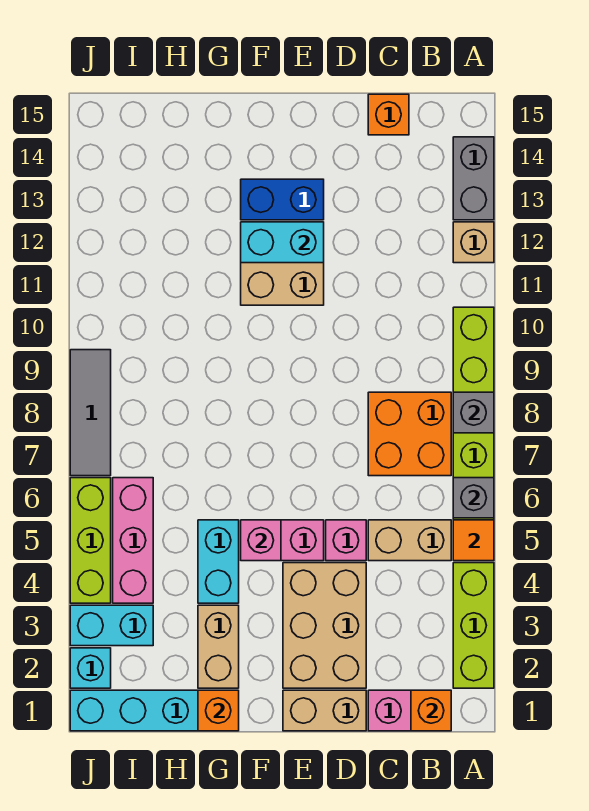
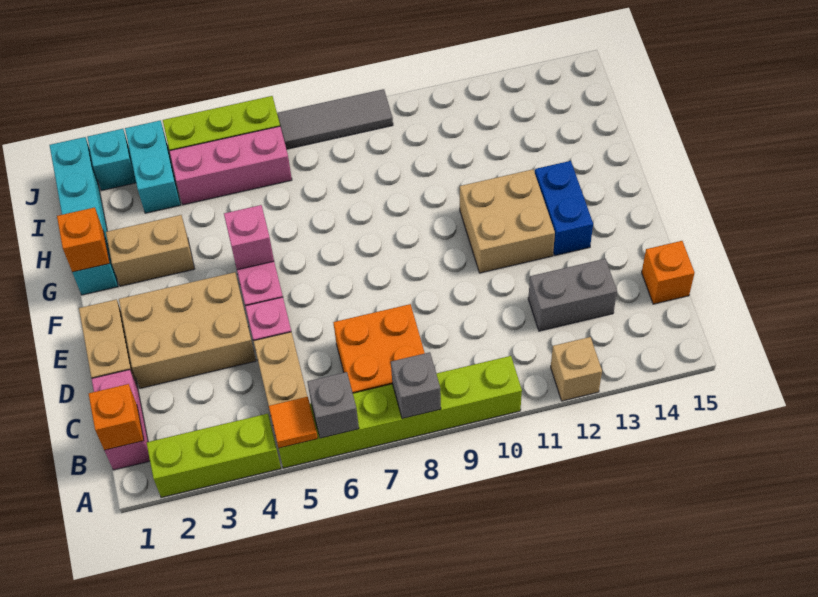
grey brick A13:A14 level 1 -> grey brick C12:C13 level 1
cyan brick E12:F12 level 2 -> none
cyan brick G4:G5 level 1 -> none

